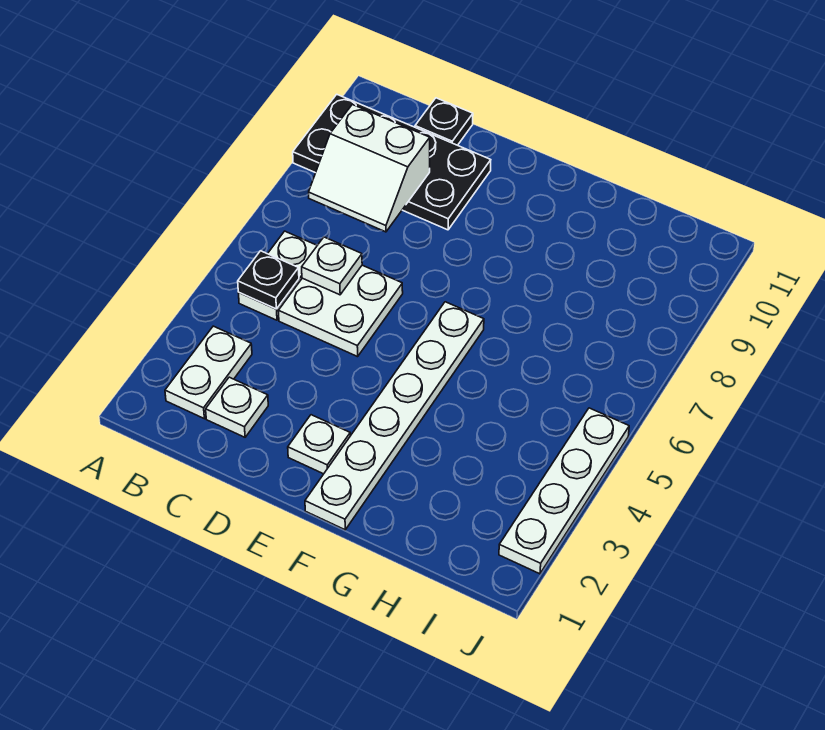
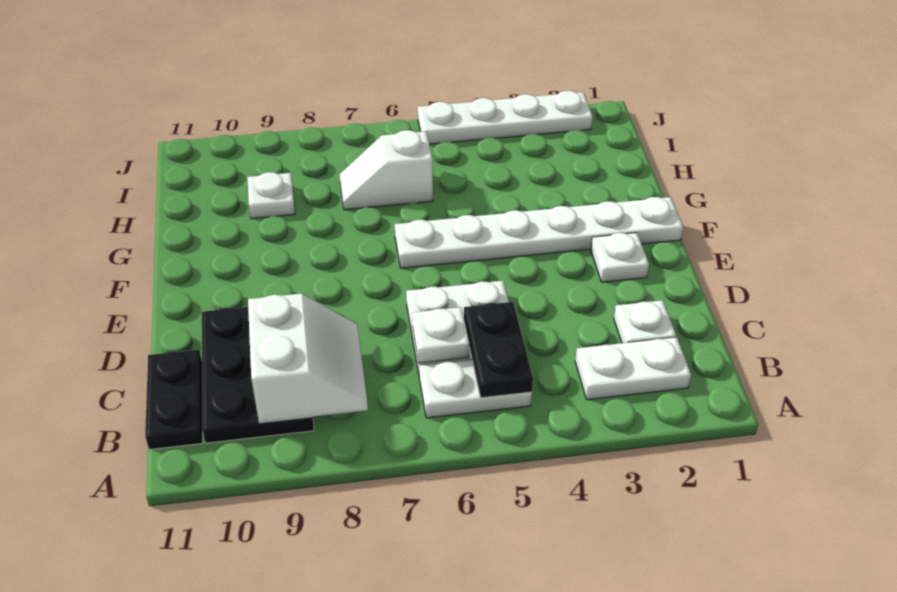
black plate A9:D10 level 1 -> black plate B9:D10 level 1
black plate B5 level 2 -> black plate B5:C5 level 2
black plate C11 level 1 -> black plate B11:C11 level 1
none -> white slope H6:H7 level 1 top 6
none -> white plate H9 level 1

